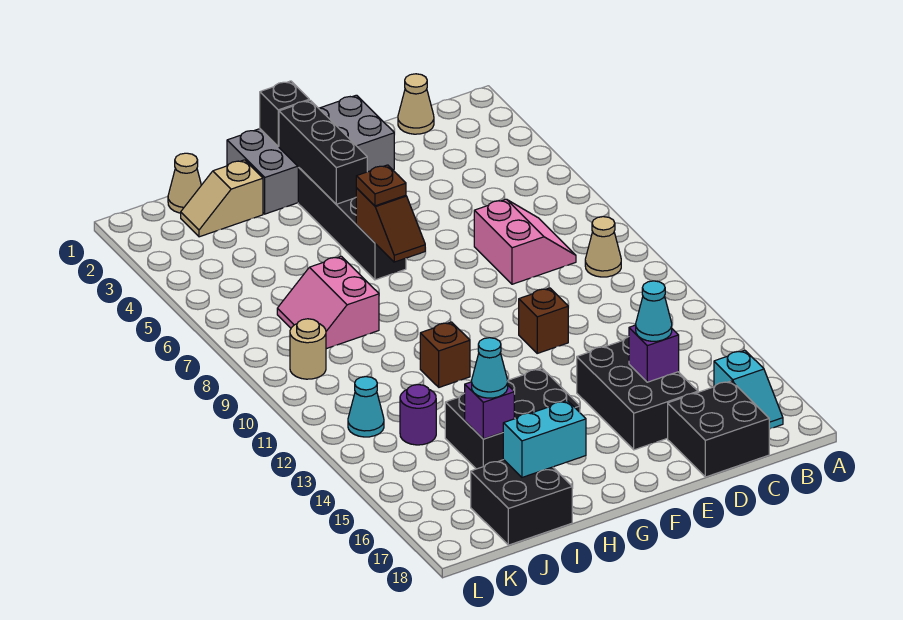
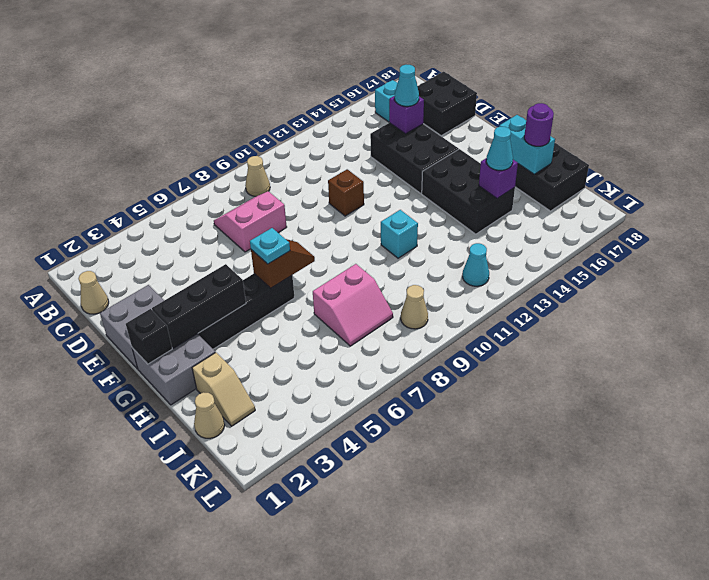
black brick D14:E16 level 1 -> black brick D14:F15 level 1
brown plate G6 level 3 -> cyan plate G6 level 3
brown brick H11 level 1 -> cyan brick H11 level 1
purple round brick J13 level 1 -> purple round brick I17 level 3
tan round brick K9 level 1 -> tan cone K9 level 1

